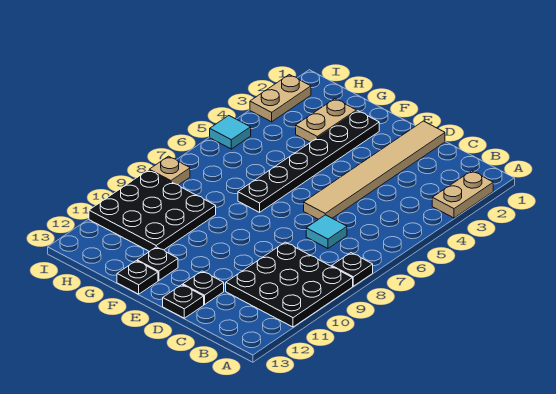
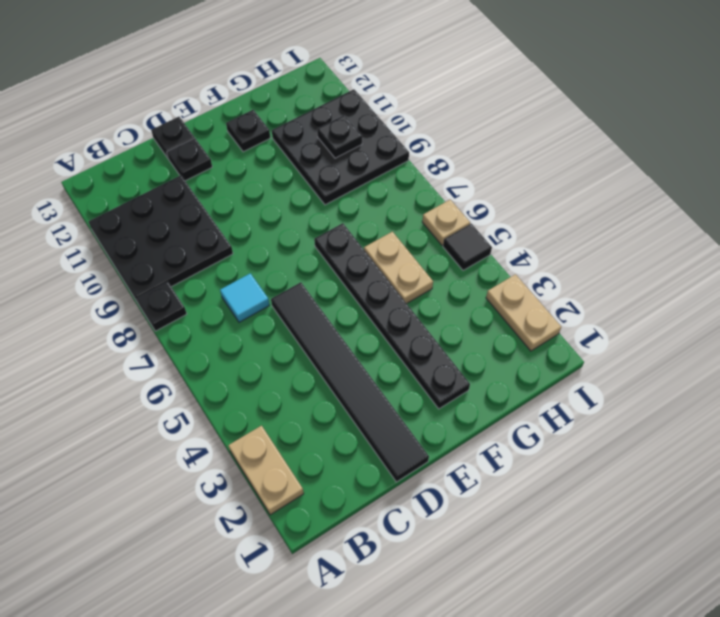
tan tile D1:D6 level 1 -> black tile D1:D6 level 1
black plate F13 level 1 -> black plate H10 level 2
tan plate G2:G3 level 1 -> tan plate G5:G6 level 1
cyan tile I5 level 1 -> black tile I5 level 1
tan plate I8 level 1 -> tan plate I6 level 1

